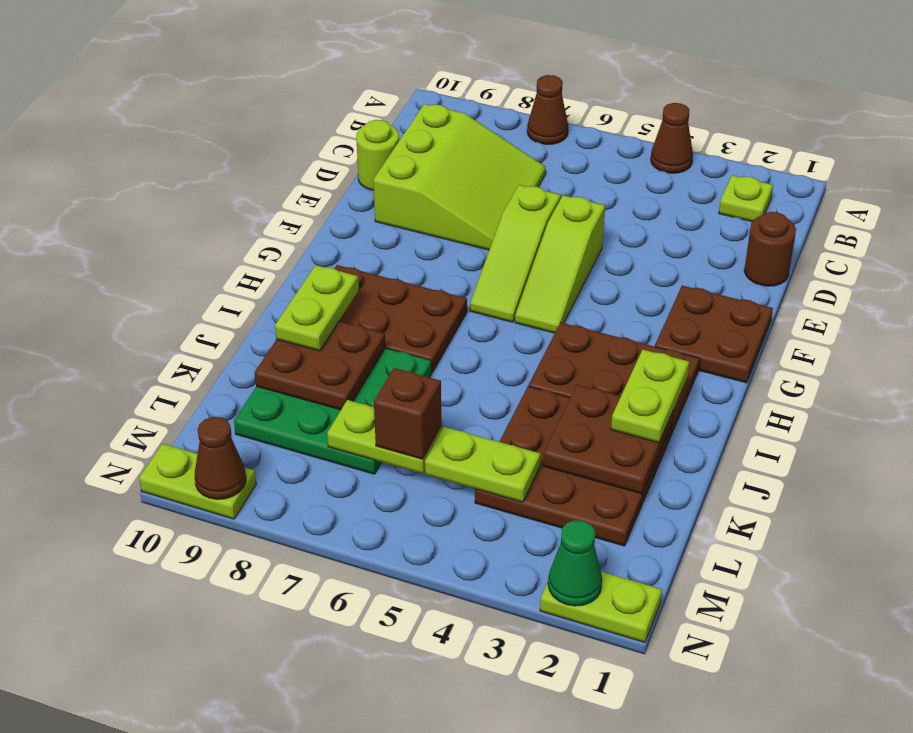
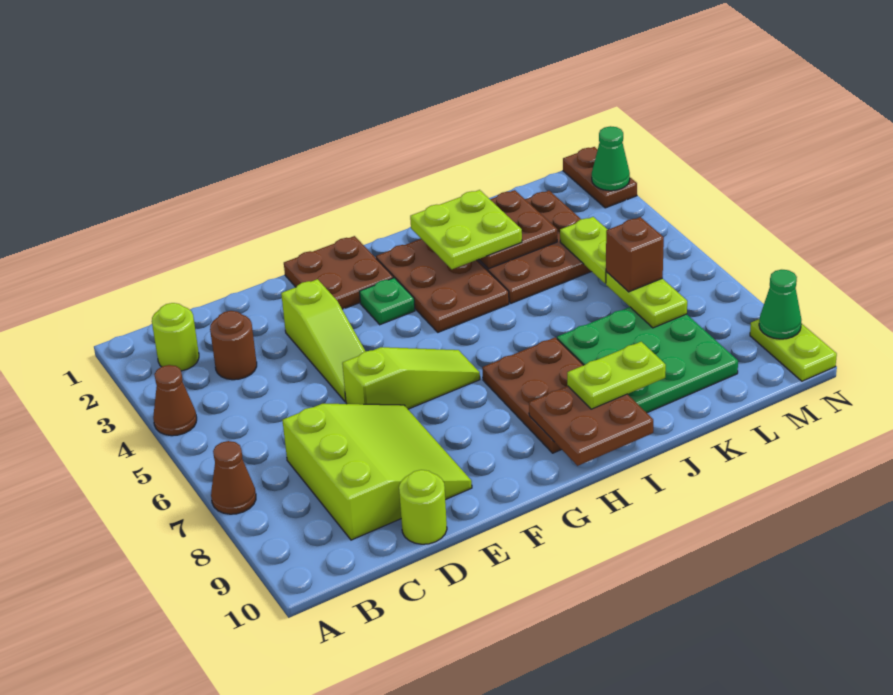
lime plate B2 level 1 -> lime round brick B2 level 1
lime slope C7:E9 level 1 top 9 -> lime slope C7:E9 level 1 top C
brown round brick D1 level 1 -> brown round brick C3 level 1
lime slope E5:G5 level 1 top E -> lime slope E3:E5 level 1 top 3
none -> green plate G3 level 1
lime plate I2:J2 level 3 -> lime plate I2:J3 level 3
brown plate J8:K9 level 2 -> brown plate H9:I10 level 2
lime plate N1:N2 level 1 -> brown plate N1:N2 level 1
brown cone N9 level 2 -> green cone N9 level 2

